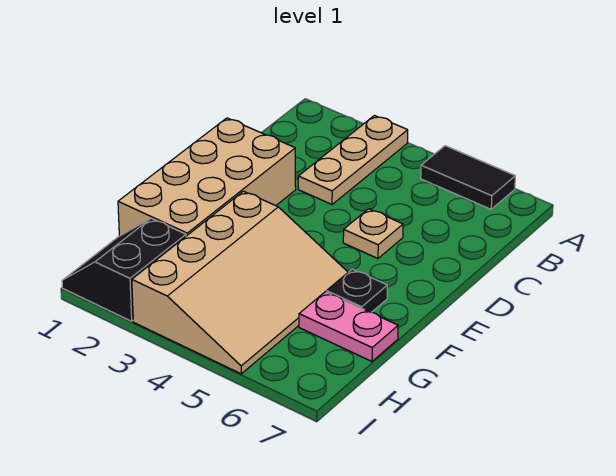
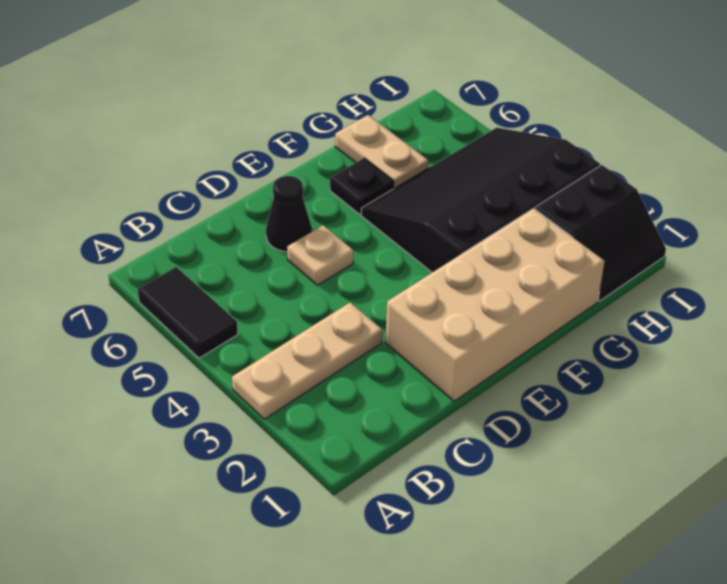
none -> black cone D6 level 1
tan slope F3:I5 level 1 top 3 -> black slope F3:I5 level 1 top 3
pink plate G6:G7 level 1 -> tan plate G6:G7 level 1

